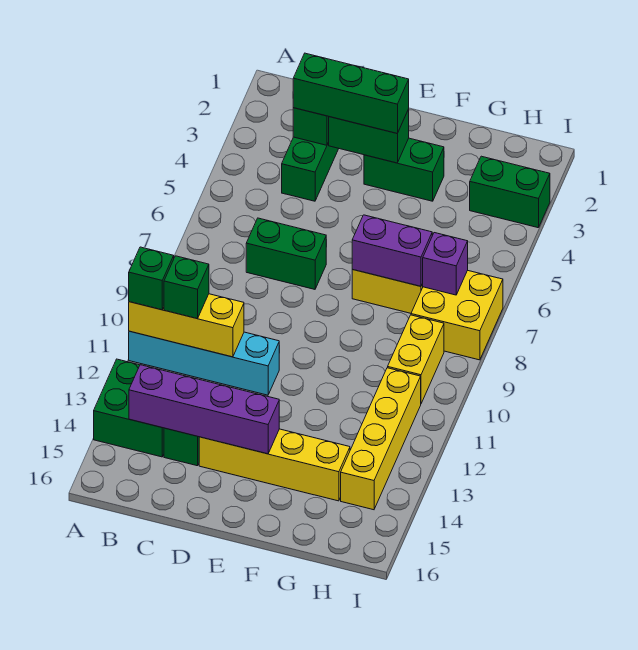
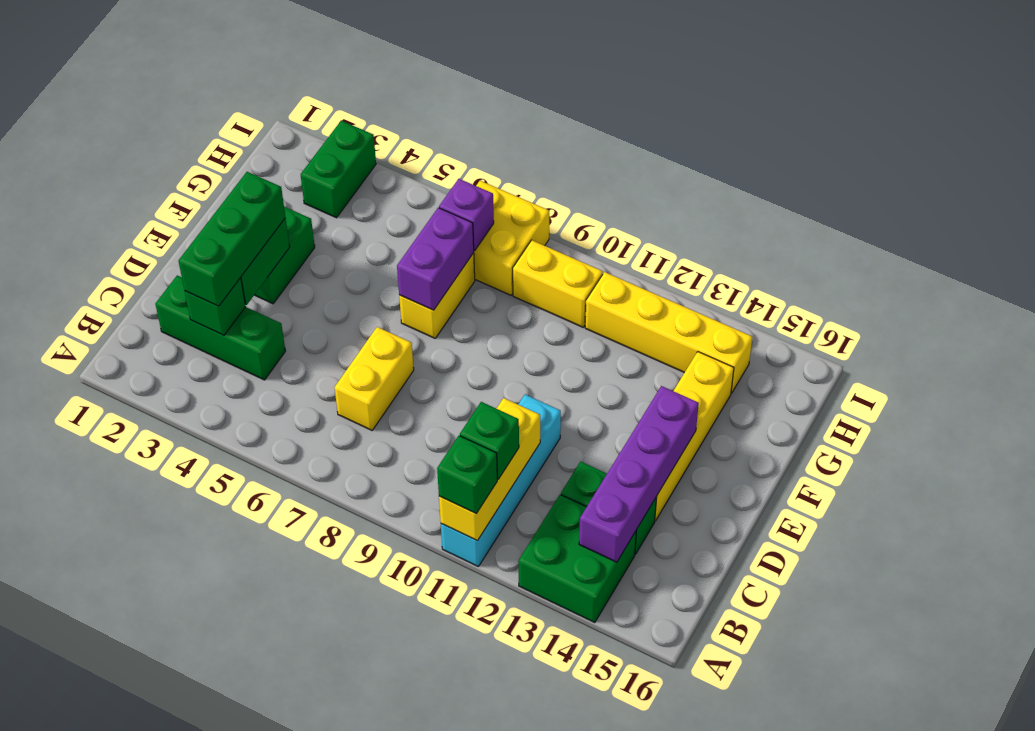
green brick C7:D7 level 1 -> yellow brick C7:D7 level 1

